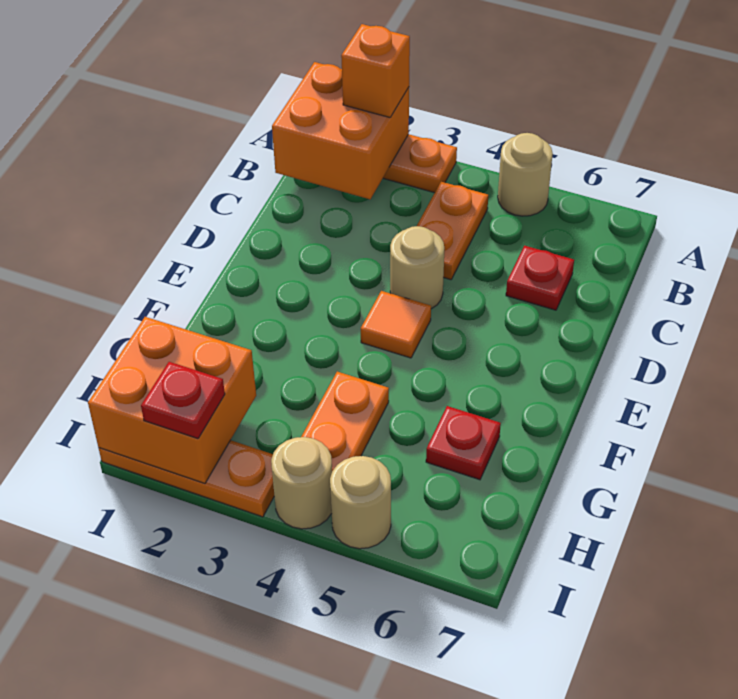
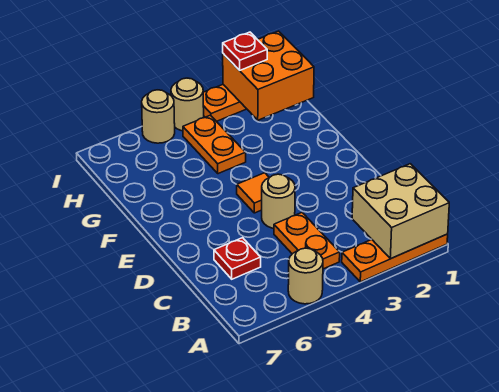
orange brick A1:B2 level 2 -> tan brick A1:B2 level 2
orange brick A2 level 3 -> none
red plate G6 level 1 -> none

